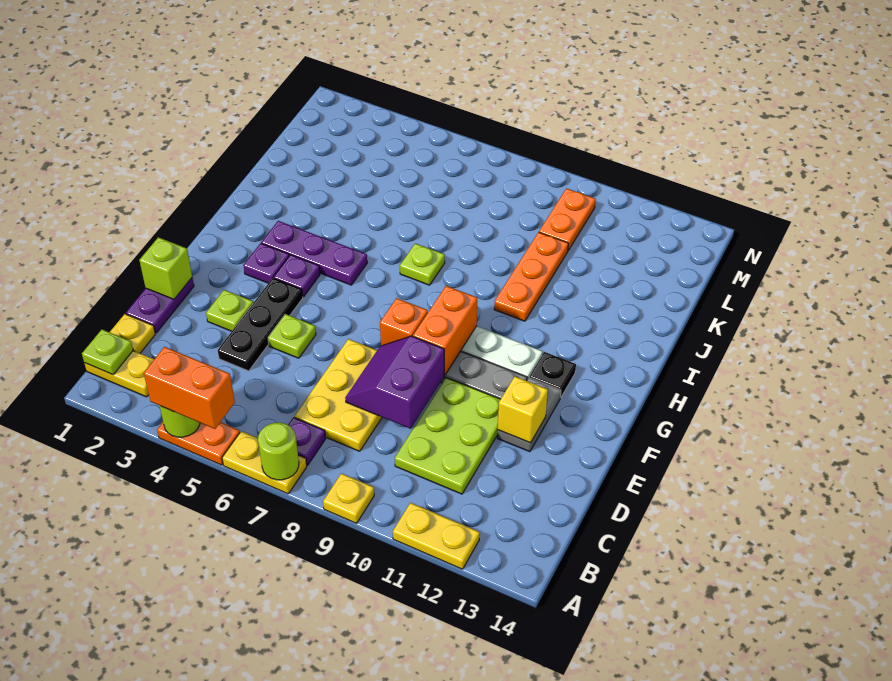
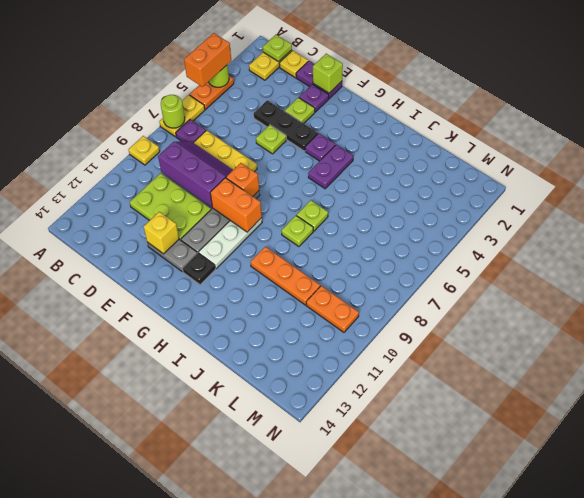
yellow plate A11:A12 level 1 -> none
purple slope D8:E9 level 2 top 9 -> purple slope C8:E9 level 2 top 9
purple plate G3 level 1 -> purple plate E2 level 1
purple plate H3:H5 level 1 -> purple plate H4:H5 level 1
none -> lime plate I8 level 1

